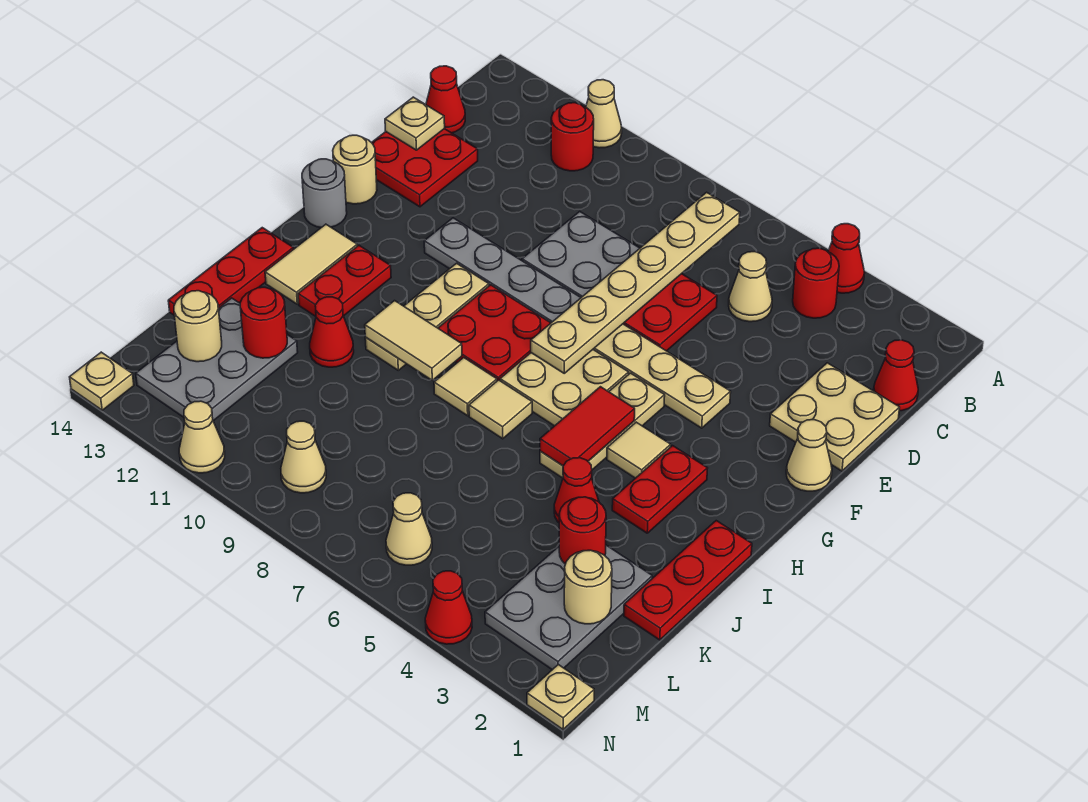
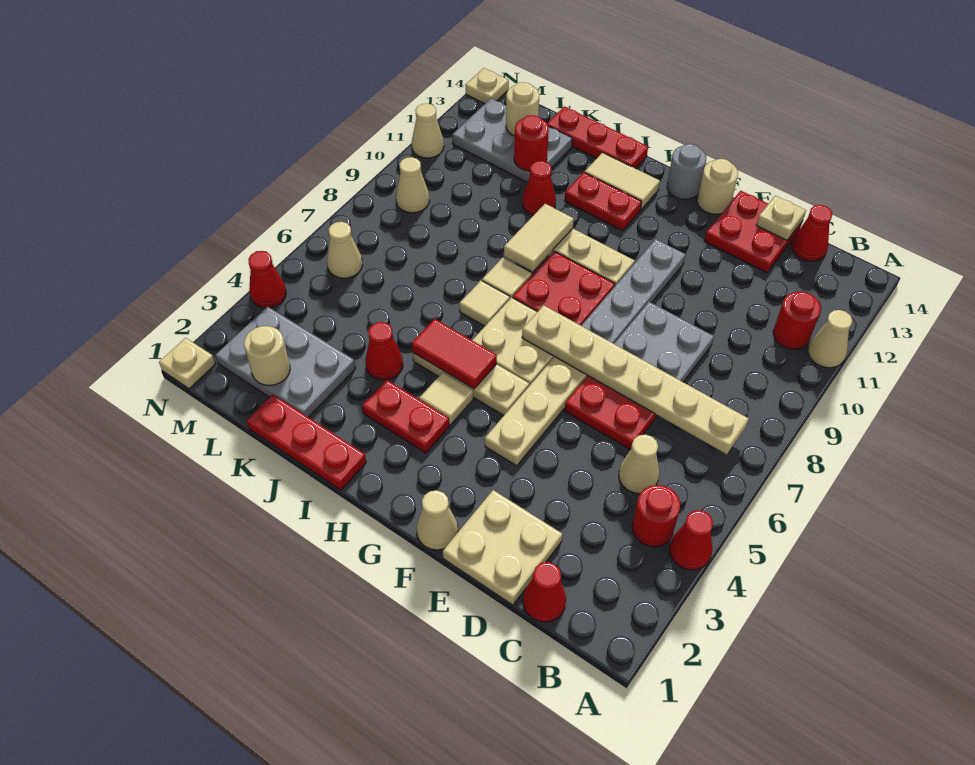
red round brick K3 level 2 -> none

